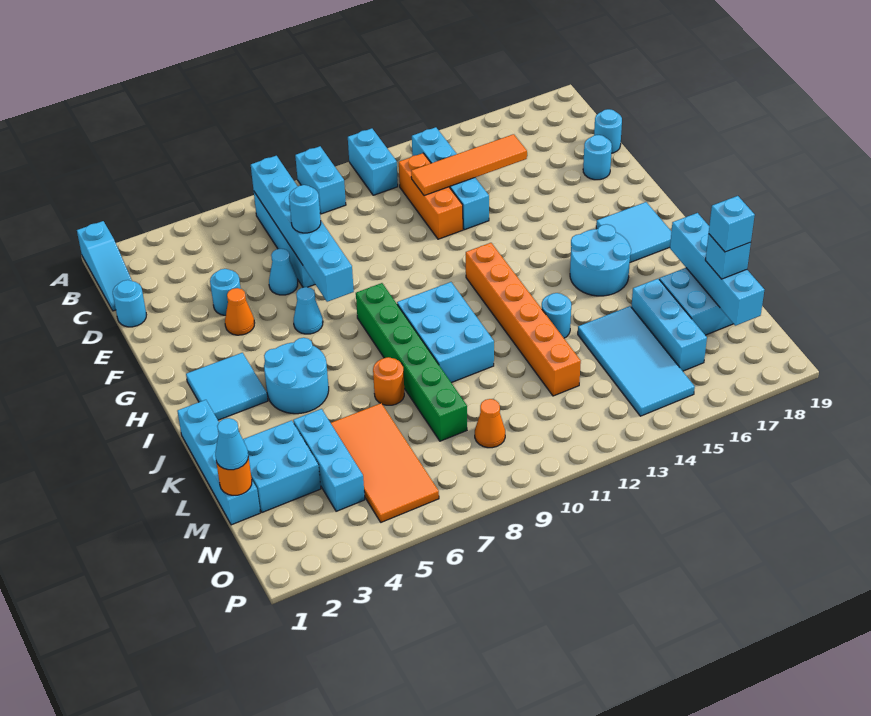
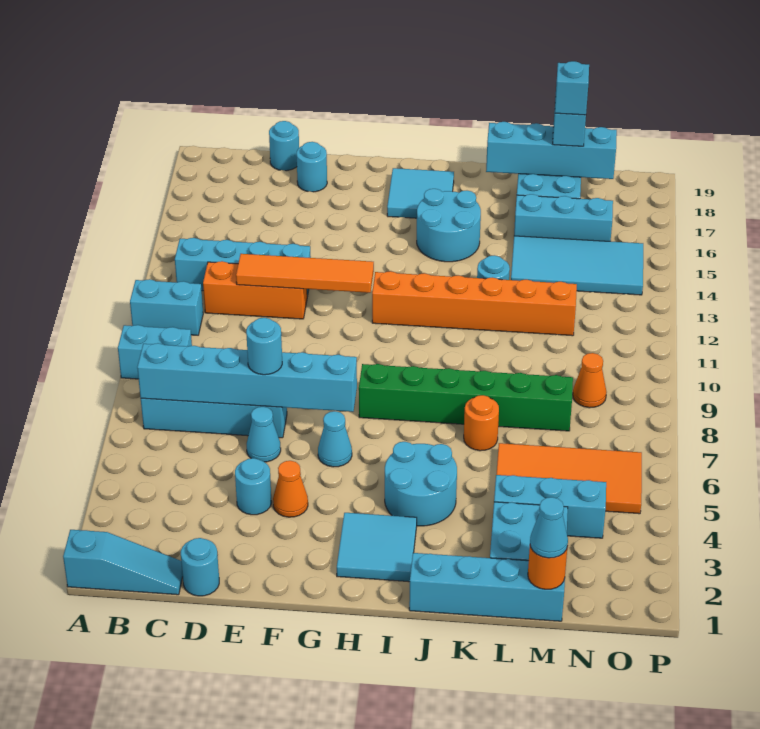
orange tile D12:D15 level 2 -> orange tile D12:G12 level 2
cyan brick I9:K10 level 1 -> none

